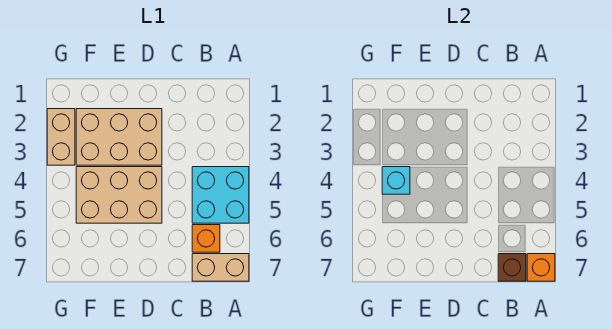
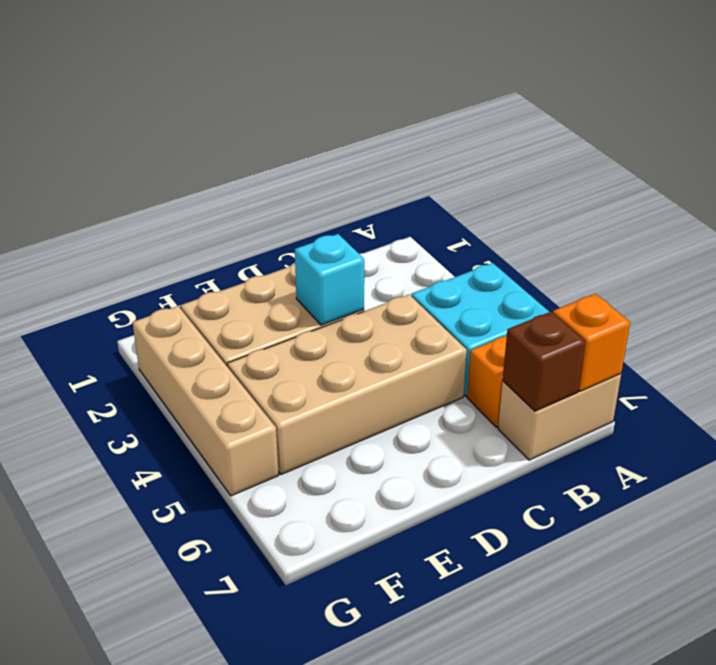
tan brick D4:F5 level 1 -> tan brick C4:F5 level 1
cyan brick F4 level 2 -> cyan brick D3 level 2
tan brick G2:G3 level 1 -> tan brick G2:G5 level 1

